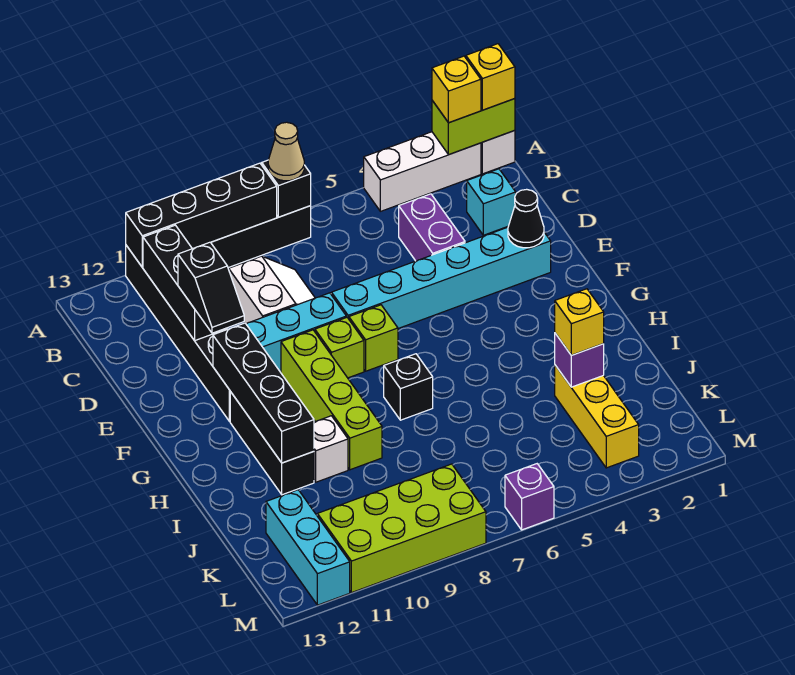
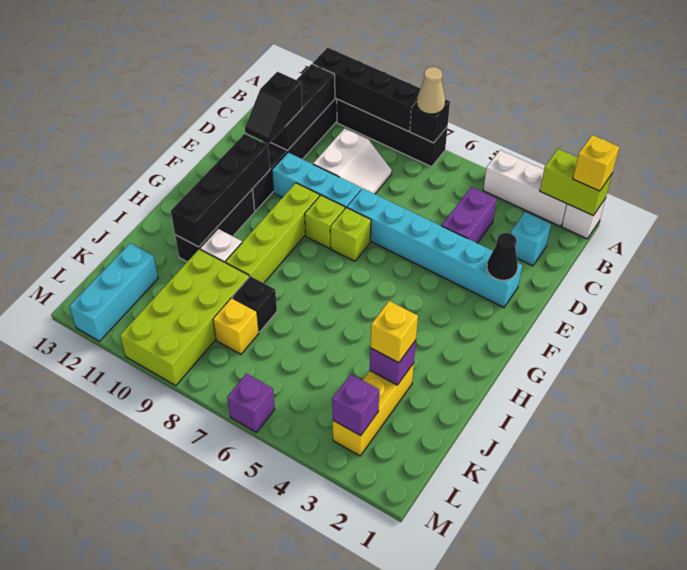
yellow brick A2 level 3 -> yellow brick K8 level 1
black brick H7 level 1 -> black brick J8 level 1
none -> purple brick L3 level 2
lime brick L8:M11 level 1 -> lime brick J9:M10 level 1

